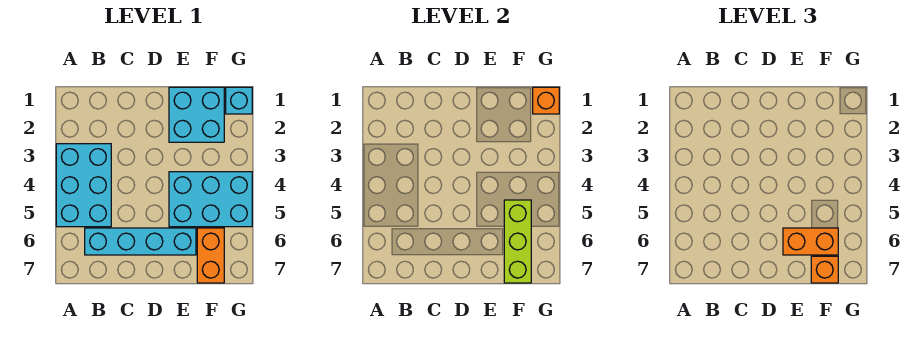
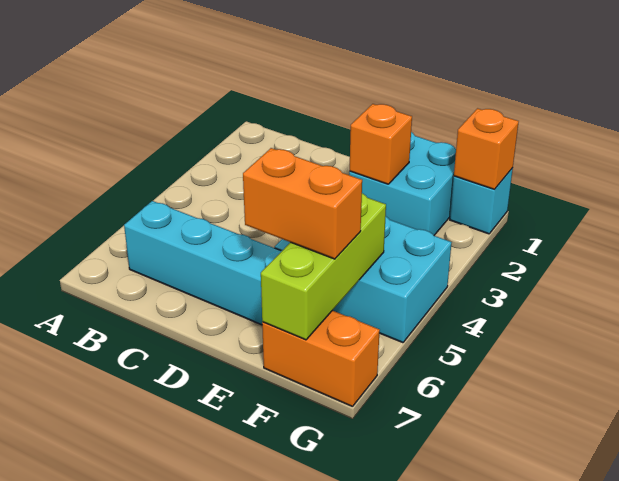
cyan brick A3:B5 level 1 -> none
orange brick F6:F7 level 1 -> orange brick F7:G7 level 1
orange brick F7 level 3 -> orange brick E2 level 2

